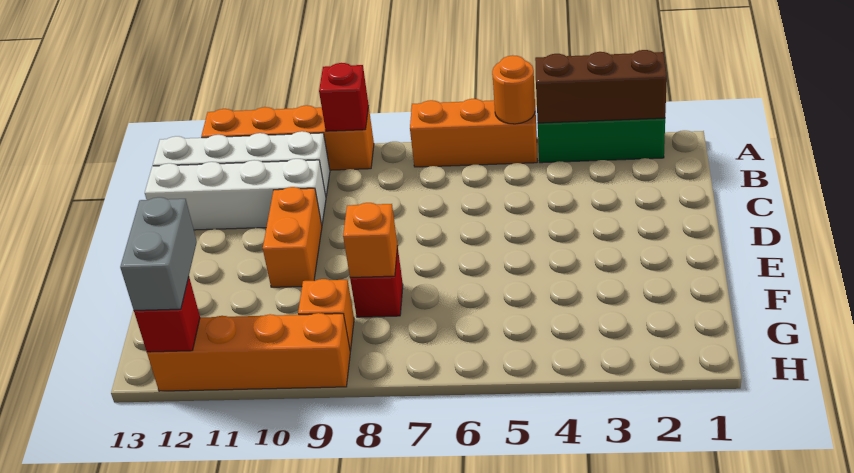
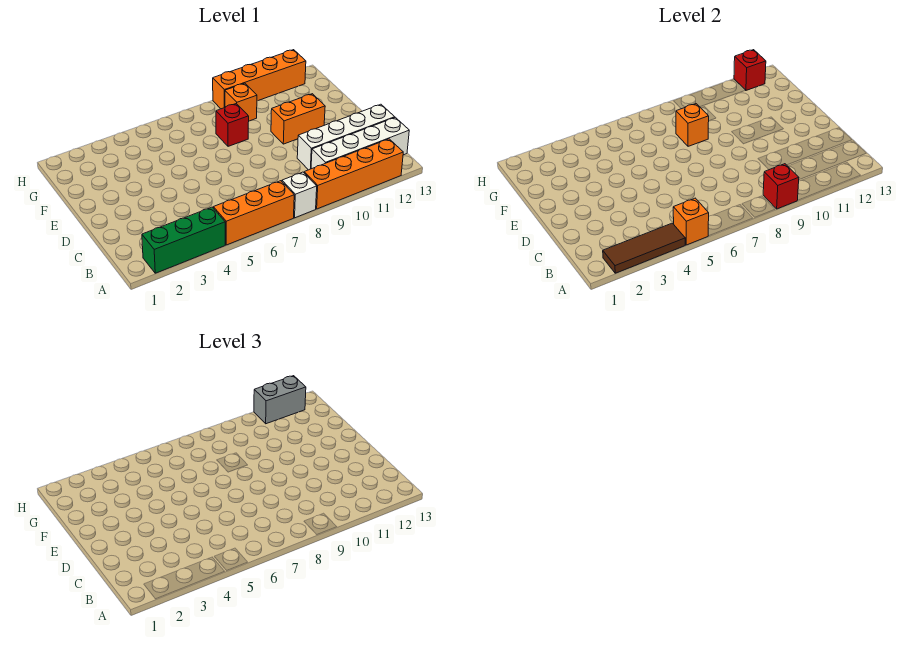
brown brick A2:A4 level 2 -> brown tile A2:A4 level 2
orange round brick A5 level 2 -> orange brick A5 level 2
none -> white brick A8 level 1
orange brick D10:E10 level 1 -> orange brick E10:E11 level 1
grey brick G12:H12 level 3 -> grey brick H11:H12 level 3

